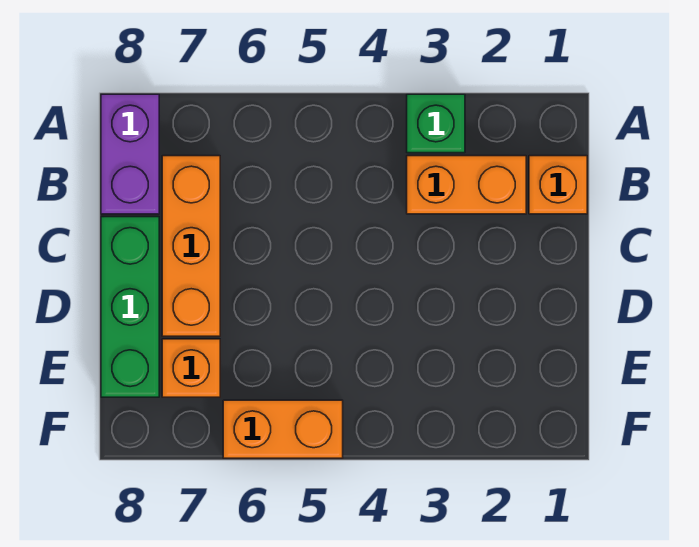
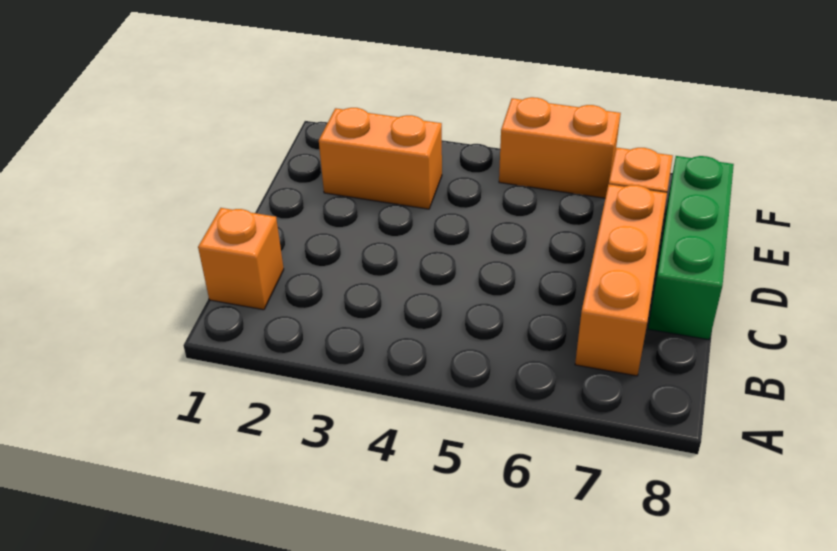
green brick A3 level 1 -> none
purple brick A8:B8 level 1 -> none
orange brick B2:B3 level 1 -> orange brick E2:E3 level 1

